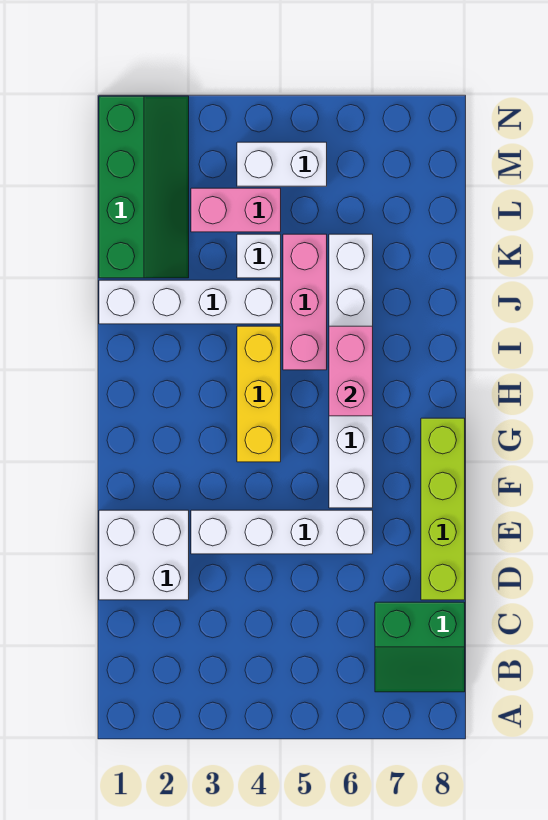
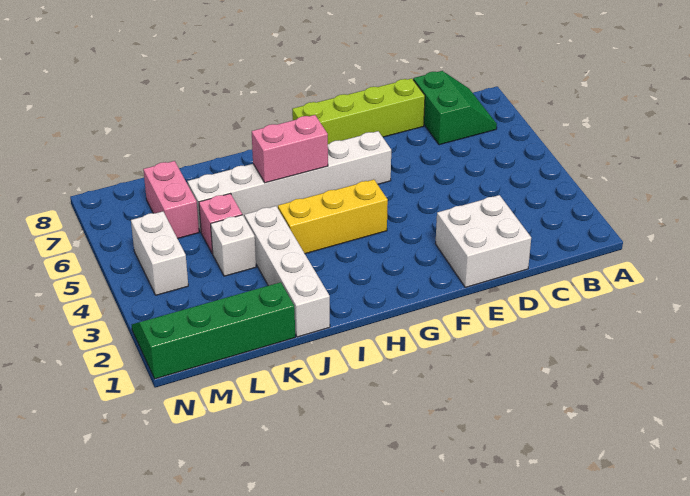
white brick E3:E6 level 1 -> none
pink brick I5:K5 level 1 -> pink brick K5 level 1
pink brick L3:L4 level 1 -> pink brick L6:L7 level 1

